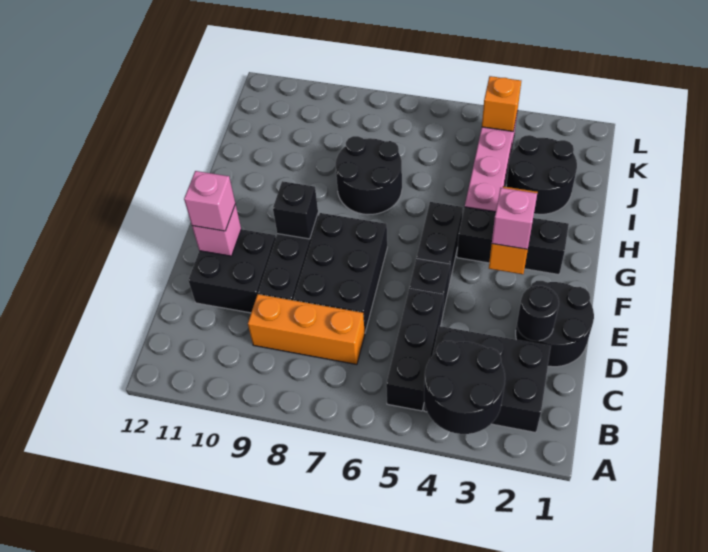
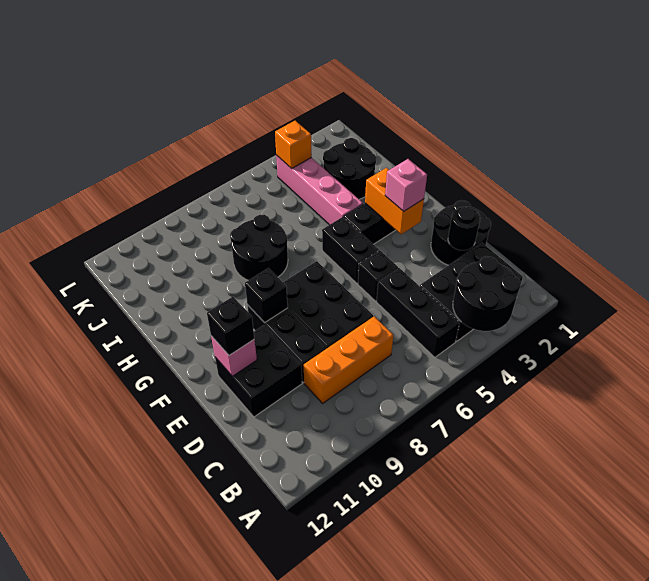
pink brick E11 level 3 -> black brick E11 level 3

